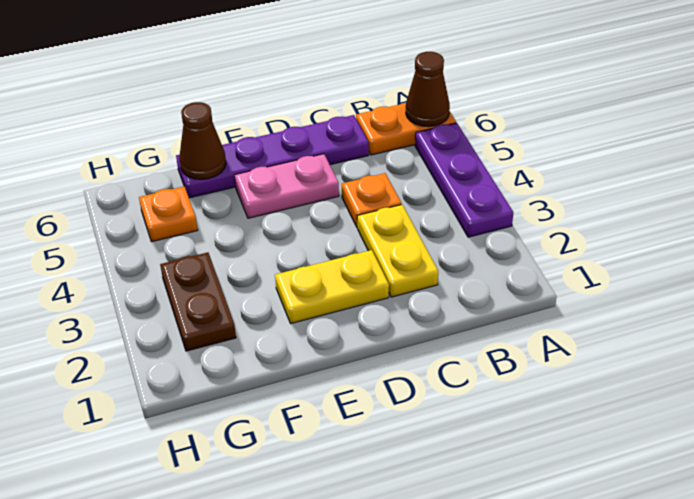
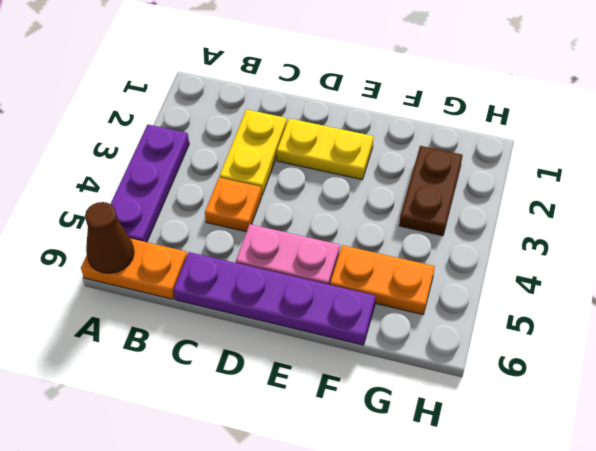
brown cone F6 level 2 -> none
orange plate G5 level 1 -> orange plate F5:G5 level 1

